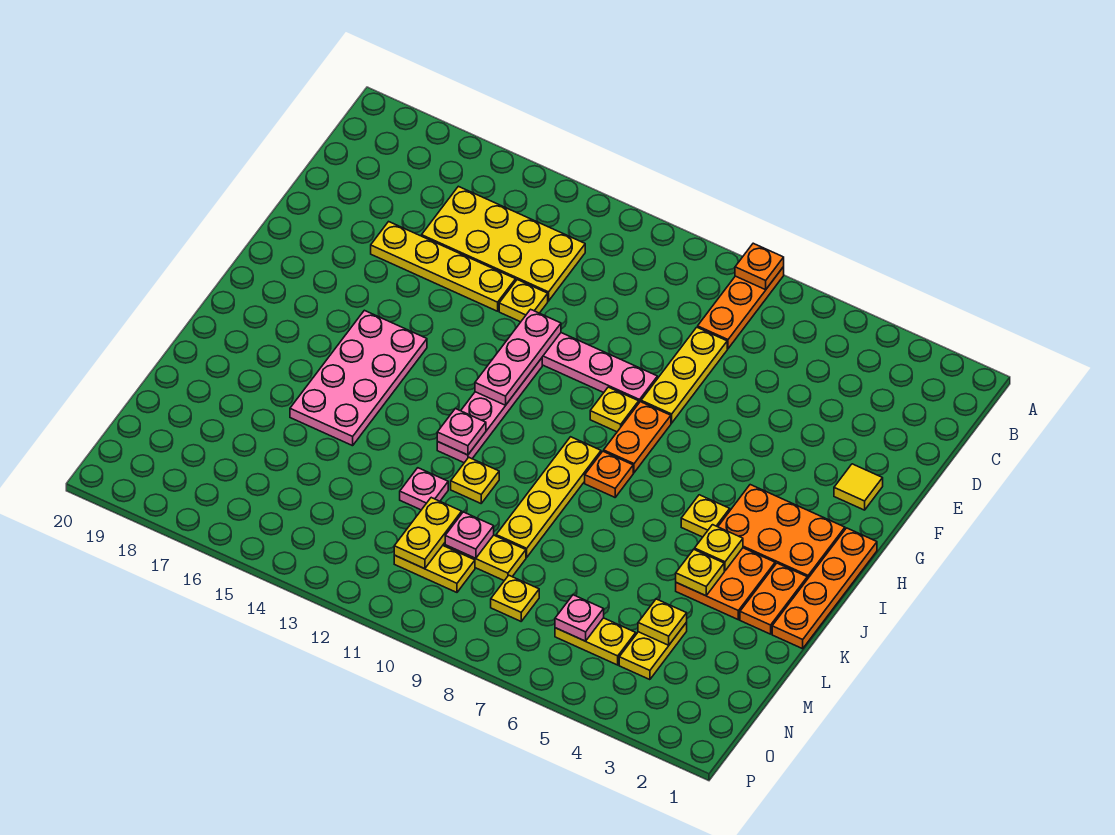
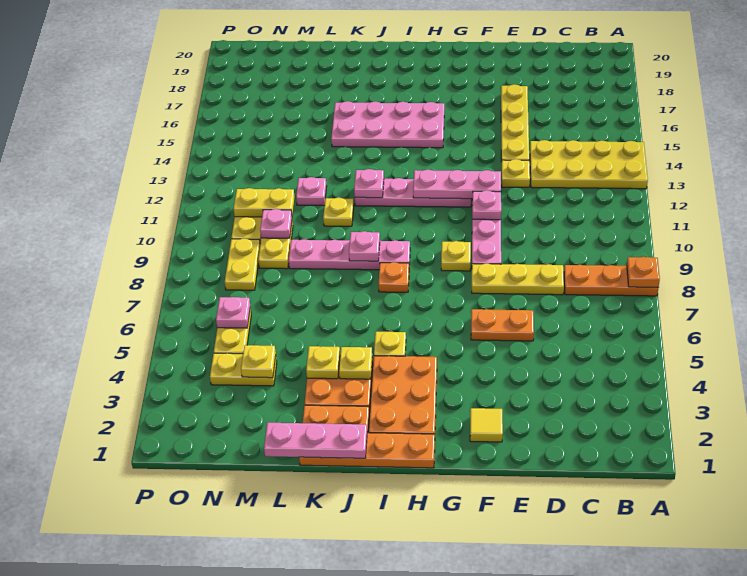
yellow plate C13:D16 level 1 -> yellow plate A13:D14 level 1
none -> pink plate F11 level 2
orange plate G8:H8 level 1 -> orange plate E6:F6 level 1
yellow plate I9:L9 level 1 -> pink plate I9:L9 level 1
none -> pink plate J1:L1 level 2
none -> pink plate J9 level 2
yellow plate N8 level 1 -> yellow plate N8:N9 level 1

